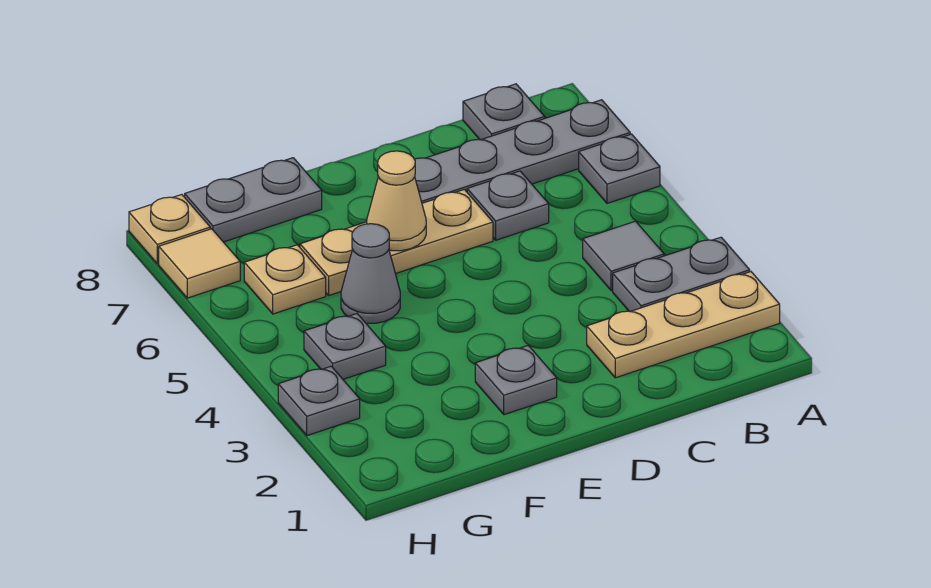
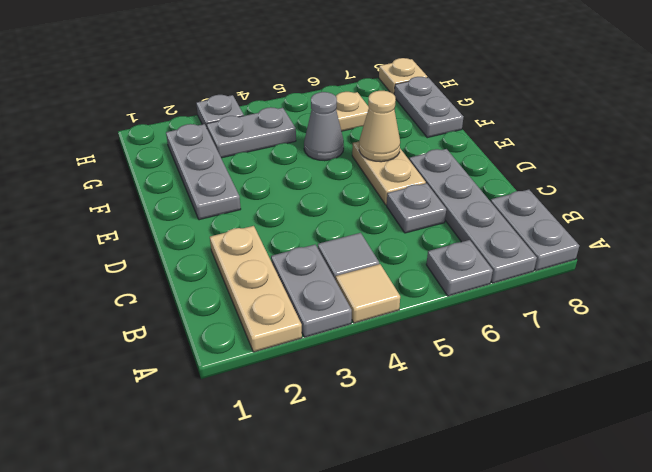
grey plate B8 level 1 -> grey plate A8:B8 level 1
tan plate D6:F6 level 1 -> tan plate D6:E6 level 1
grey plate E2 level 1 -> grey plate E2:G2 level 1
grey plate G4 level 1 -> grey plate G3:G4 level 1
tan tile H7 level 1 -> tan tile A4 level 1

